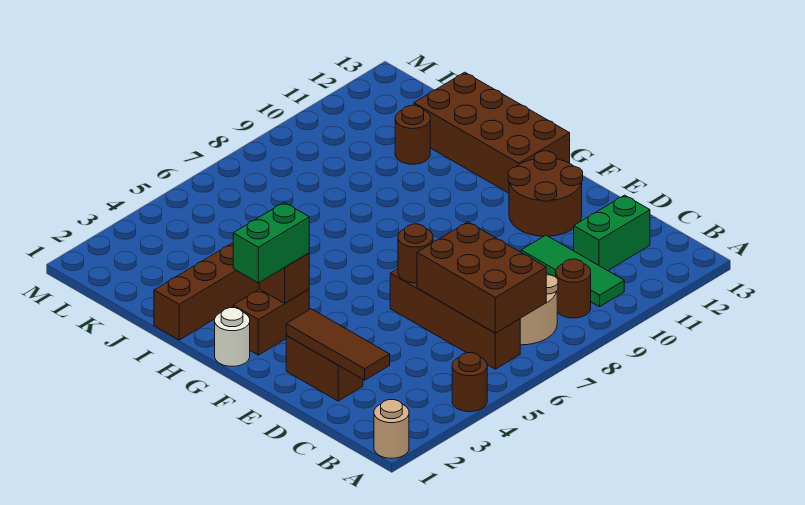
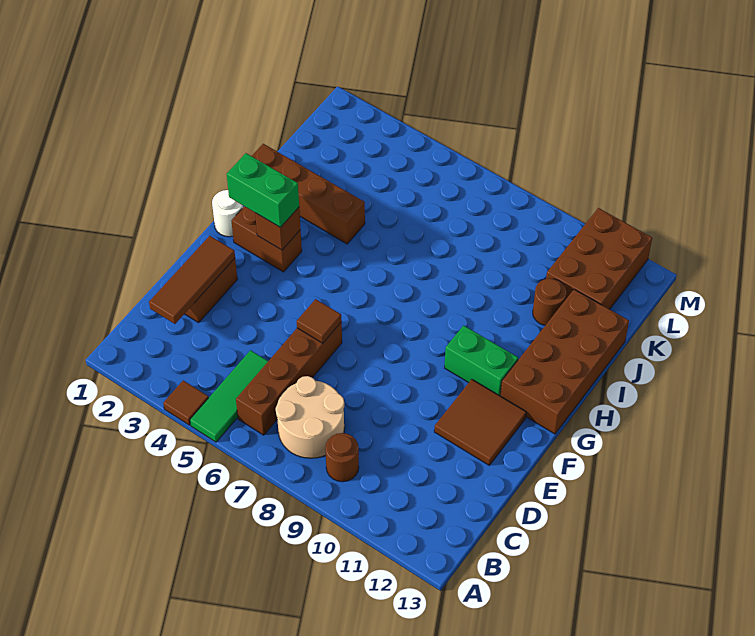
tan round brick A1 level 1 -> none
brown round brick A4 level 1 -> brown tile A4 level 1
brown brick B6:D7 level 2 -> brown brick K11:M12 level 1
green tile B10:D10 level 1 -> green tile A5:C5 level 1
green brick C11:C12 level 1 -> green brick G10:G11 level 1
brown round brick E6 level 2 -> brown tile E6 level 2
brown round brick E11:F12 level 1 -> brown tile E11:F12 level 1

